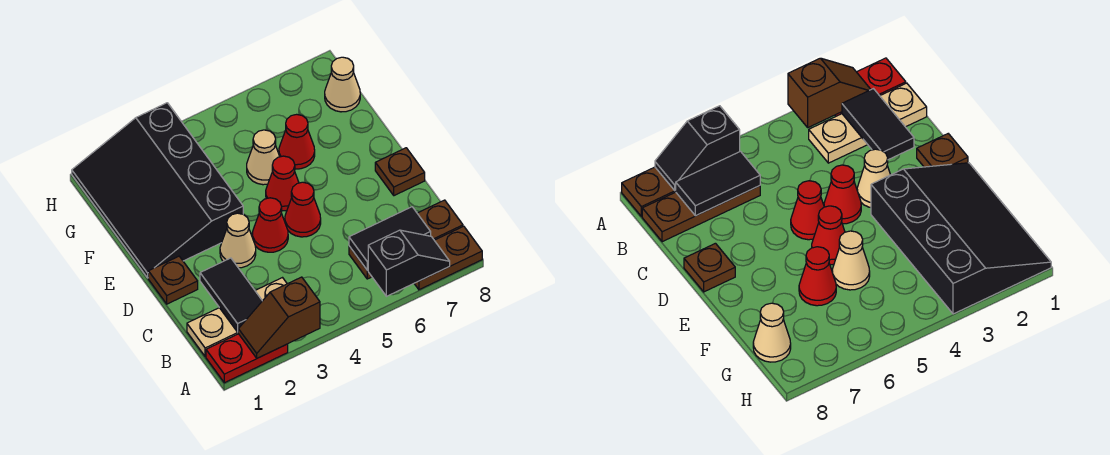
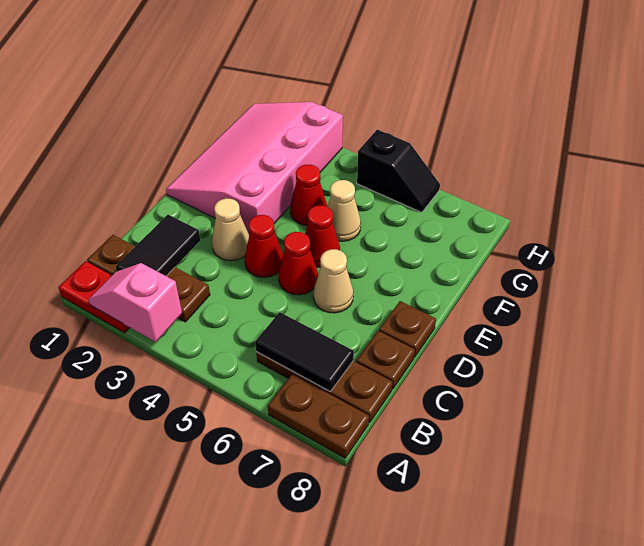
brown slope A2:A3 level 2 top 3 -> pink slope A2:A3 level 2 top 3
black slope A6:A7 level 2 top 6 -> black slope H5:H6 level 1 top 5
tan plate B1:B3 level 1 -> brown plate B1:B3 level 1
brown plate D1 level 1 -> brown plate C8 level 1
black slope E1:H3 level 1 top 3 -> pink slope E1:H3 level 1 top 3
red cone F6 level 1 -> red cone F4 level 1
tan cone G8 level 1 -> tan cone D6 level 1

